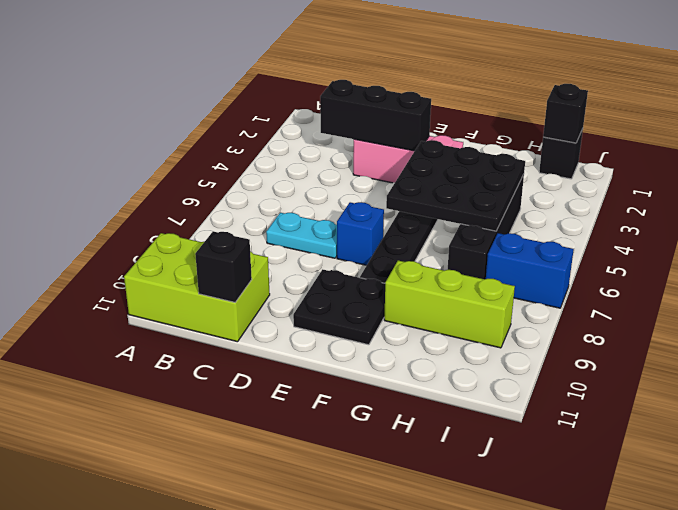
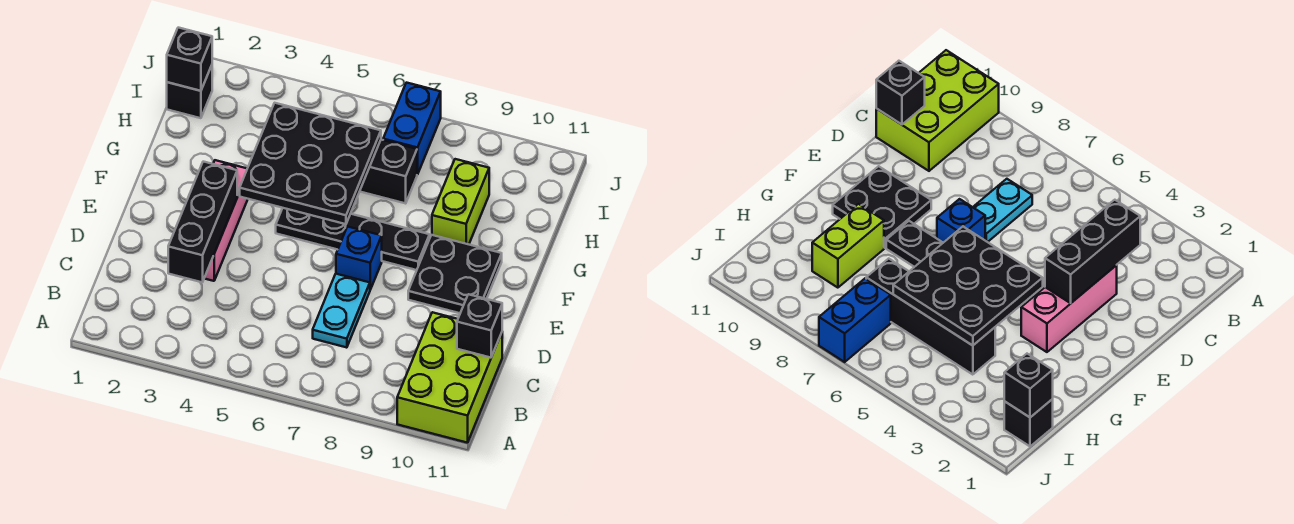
lime brick G9:I9 level 1 -> lime brick G9:H9 level 1

